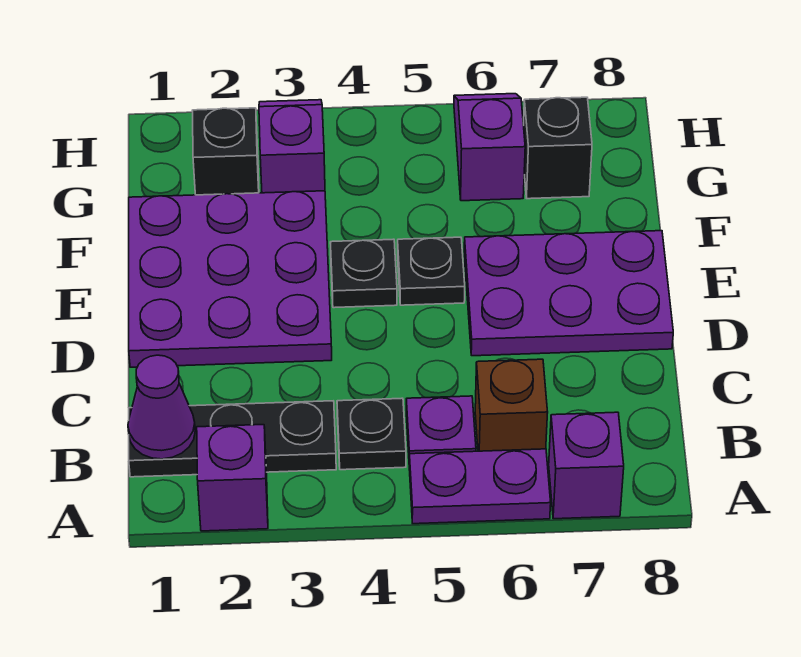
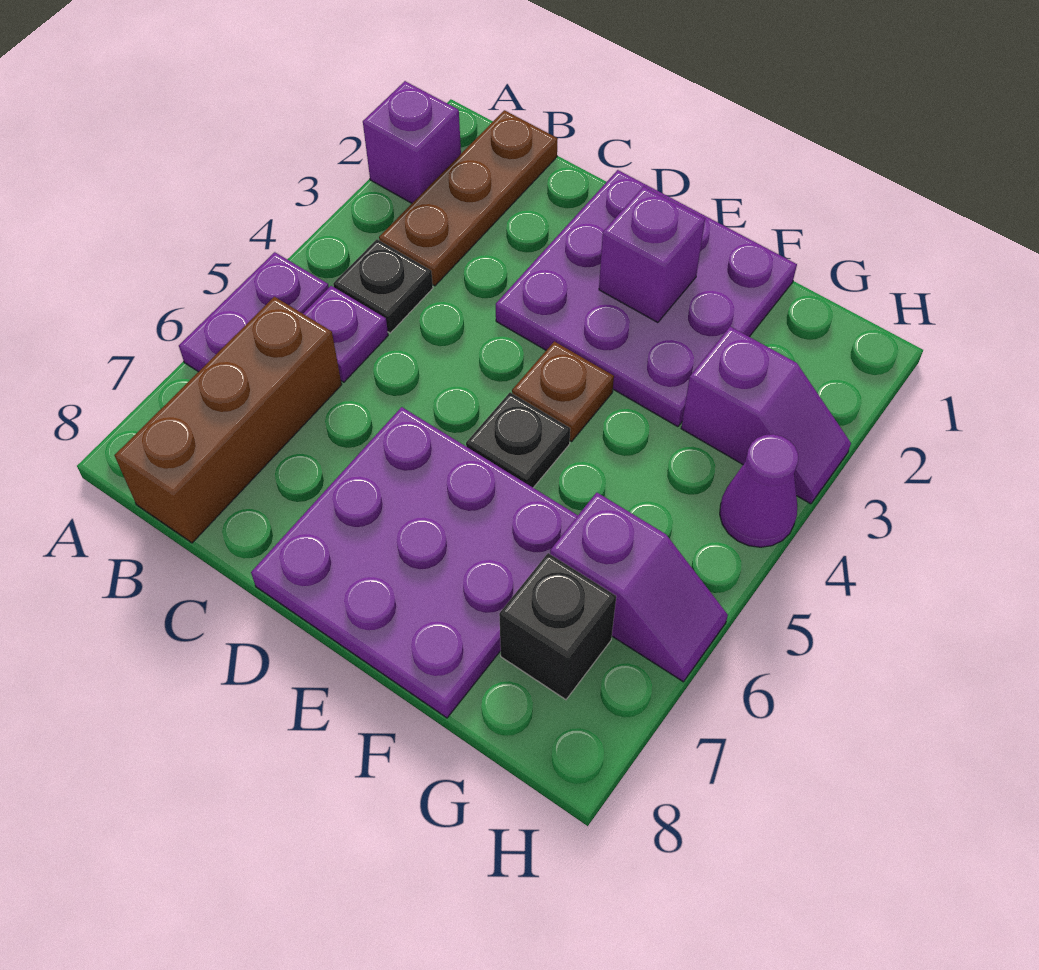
purple brick A7 level 1 -> purple brick E2 level 2
black plate B1:B3 level 1 -> brown plate B1:B3 level 1
purple cone B1 level 2 -> purple cone H4 level 1
brown brick B6 level 1 -> brown brick B6:B8 level 1
purple plate D6:E8 level 1 -> purple plate D6:F8 level 1
black plate E4 level 1 -> brown plate E4 level 1
black brick G2 level 1 -> none

